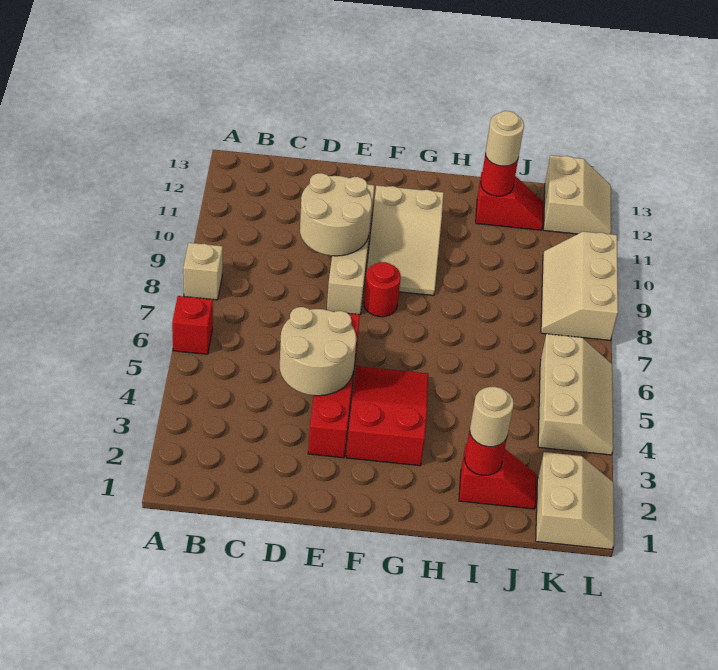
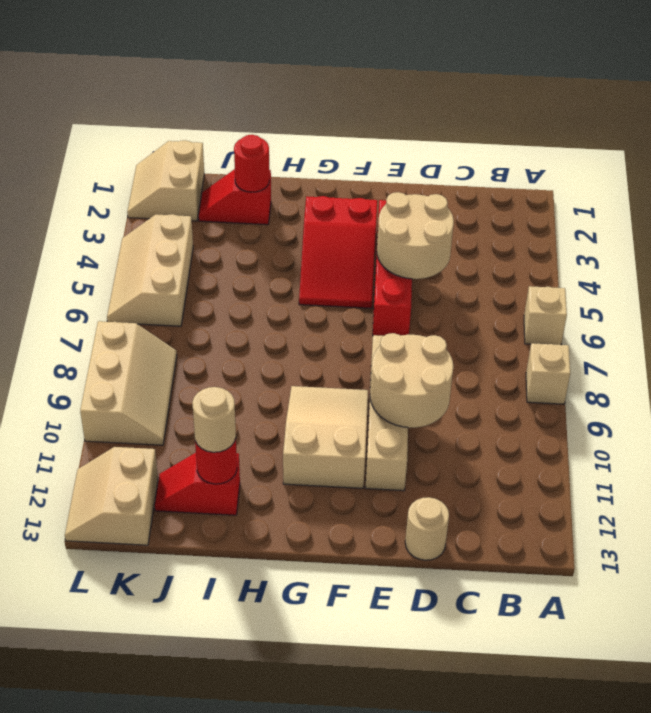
red brick A6 level 1 -> tan brick A6 level 1
red round brick F8 level 1 -> none
tan round brick I2 level 3 -> tan round brick D13 level 1

